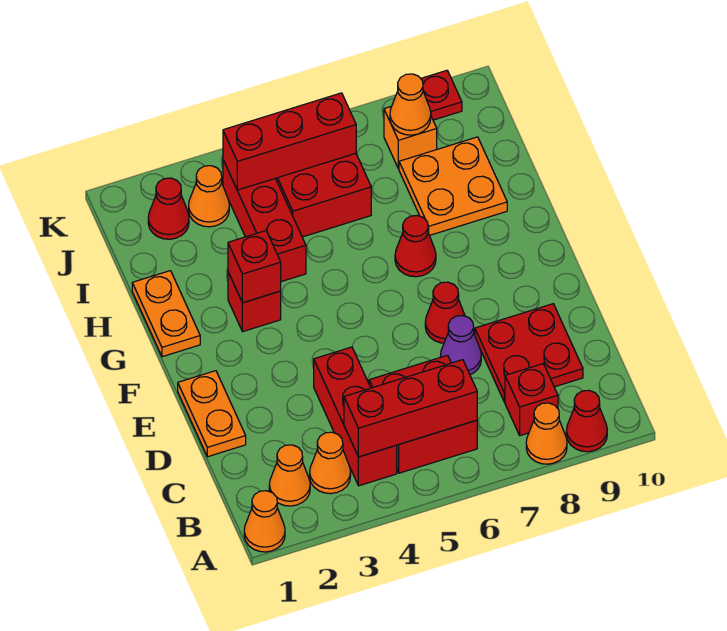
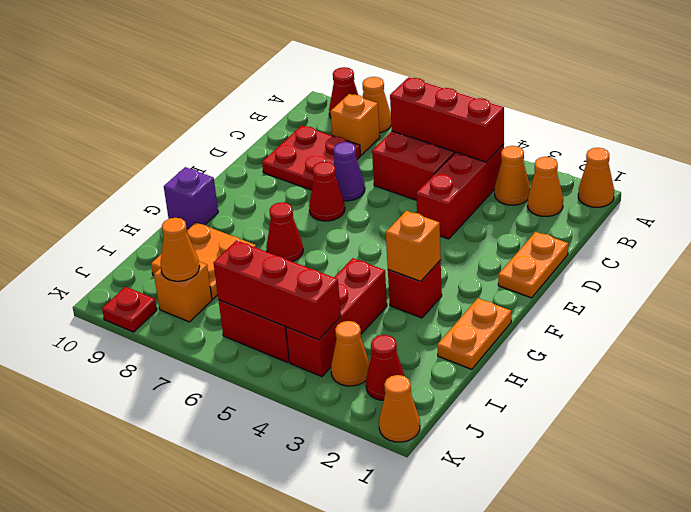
red brick B8 level 1 -> orange brick B8 level 1
red brick G3 level 2 -> orange brick G3 level 2
none -> purple brick G10 level 1
none -> orange cone K1 level 1

